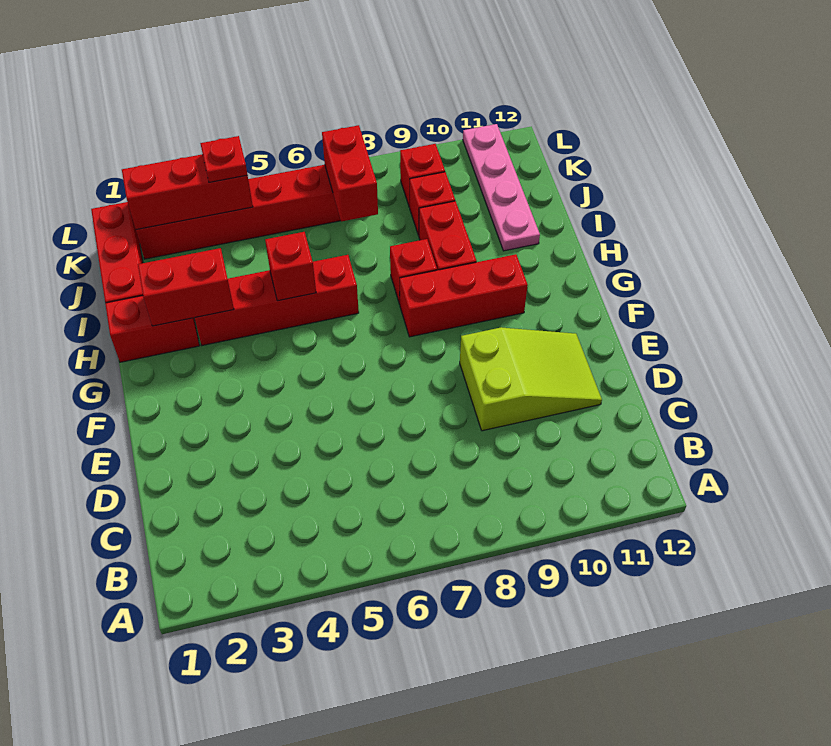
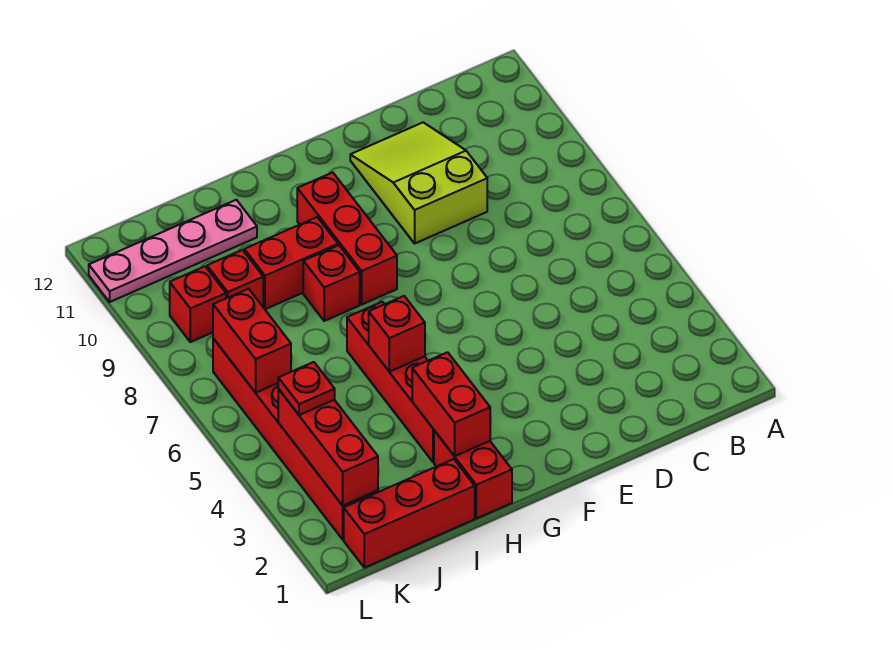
red brick J7:K7 level 2 -> red brick K6:K7 level 2

